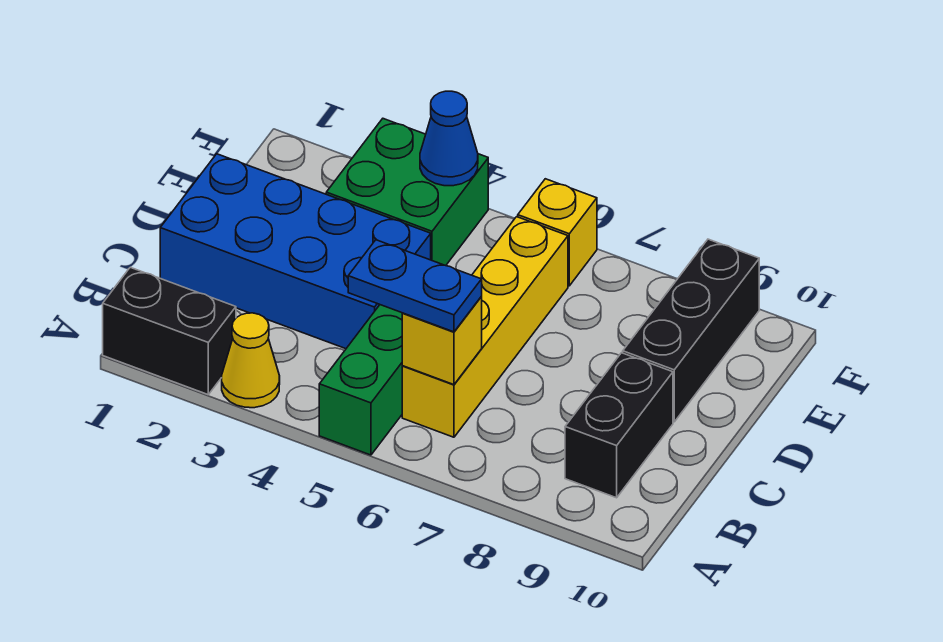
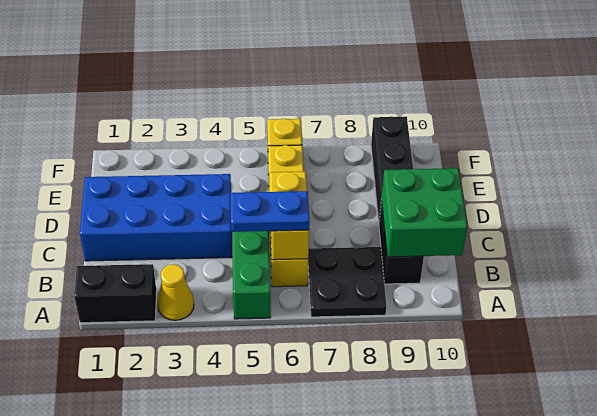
none -> black plate A7:B8 level 1
yellow brick B6 level 2 -> yellow brick B6:C6 level 2
green brick E3:F4 level 1 -> green brick B9:C10 level 2
blue cone F4 level 2 -> none

